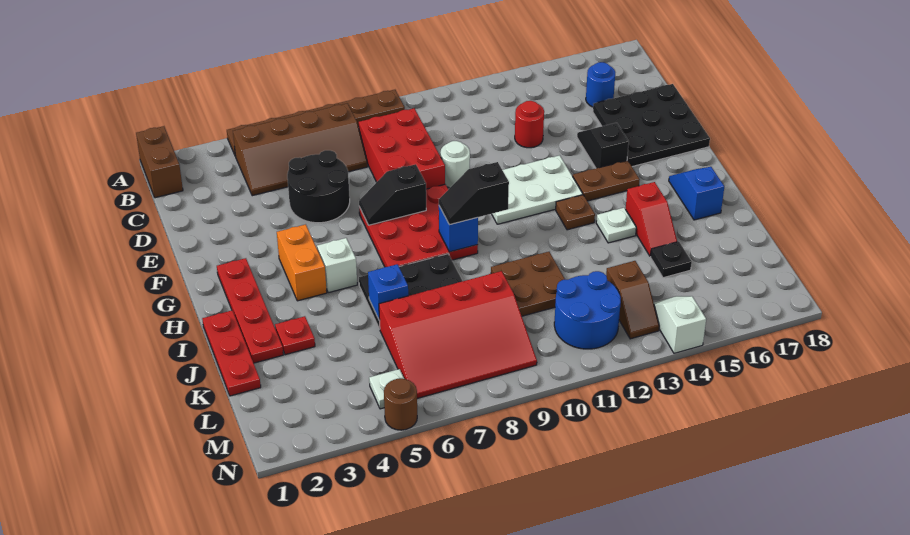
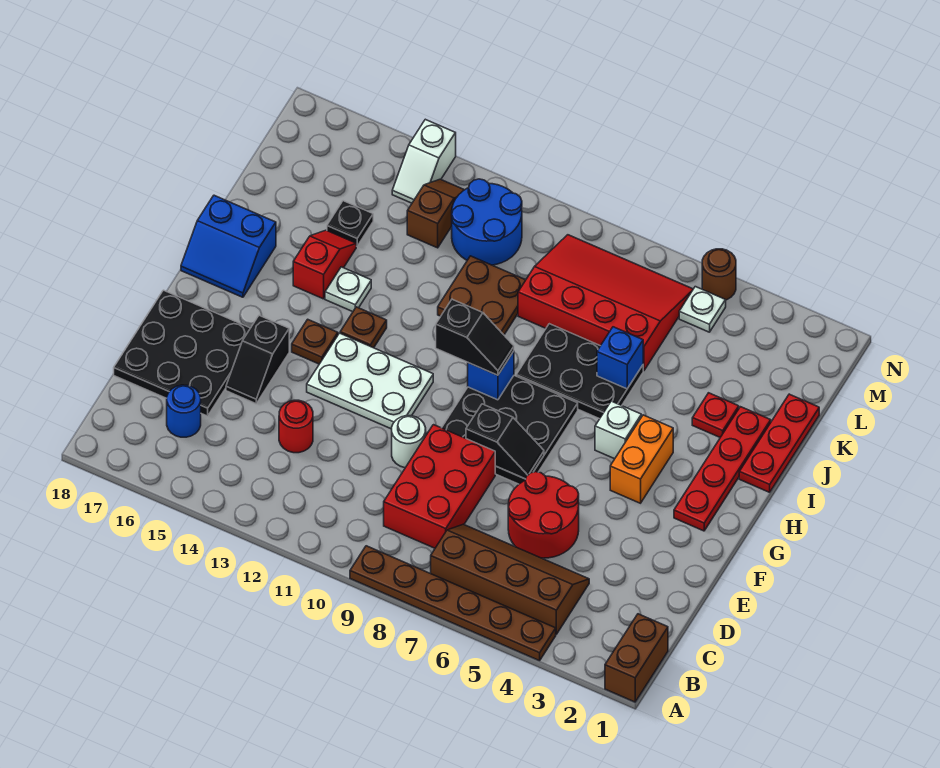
black round brick D5:E6 level 1 -> red round brick D5:E6 level 1
red plate F7:H9 level 1 -> black plate F7:H9 level 1
brown plate G14:G15 level 1 -> brown plate G14 level 1
blue slope H17:I17 level 1 top I -> blue slope H17:I18 level 1 top I

